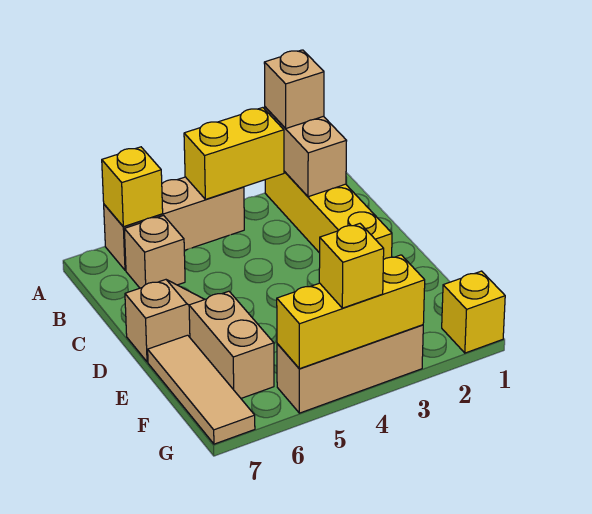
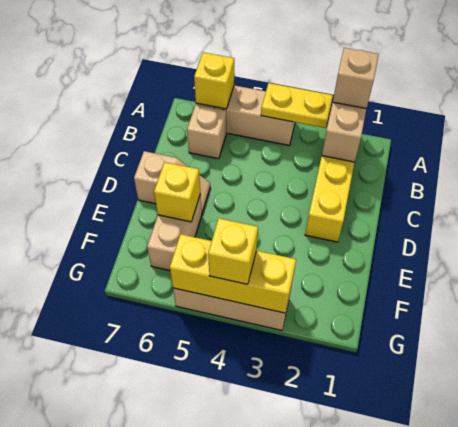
yellow brick A3:A4 level 2 -> yellow plate A3:A4 level 2
tan tile E7:G7 level 1 -> none
yellow brick G1 level 1 -> yellow brick E6 level 2

